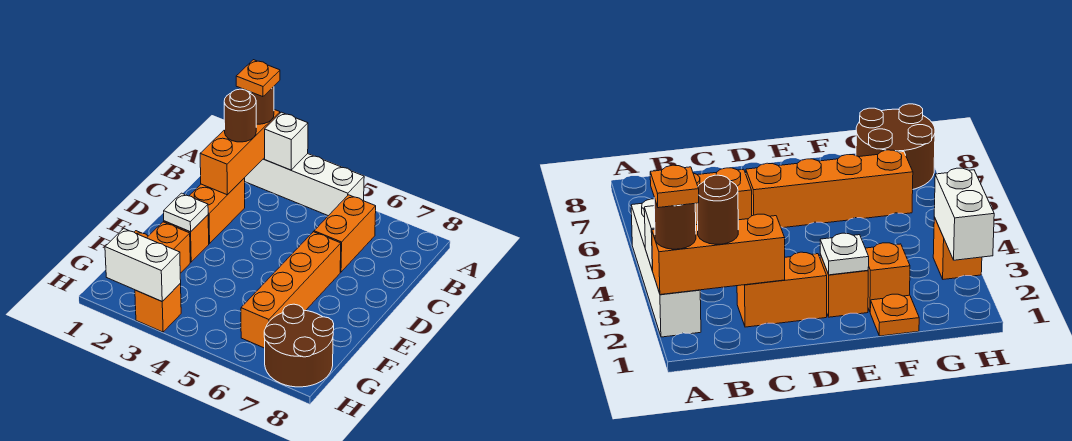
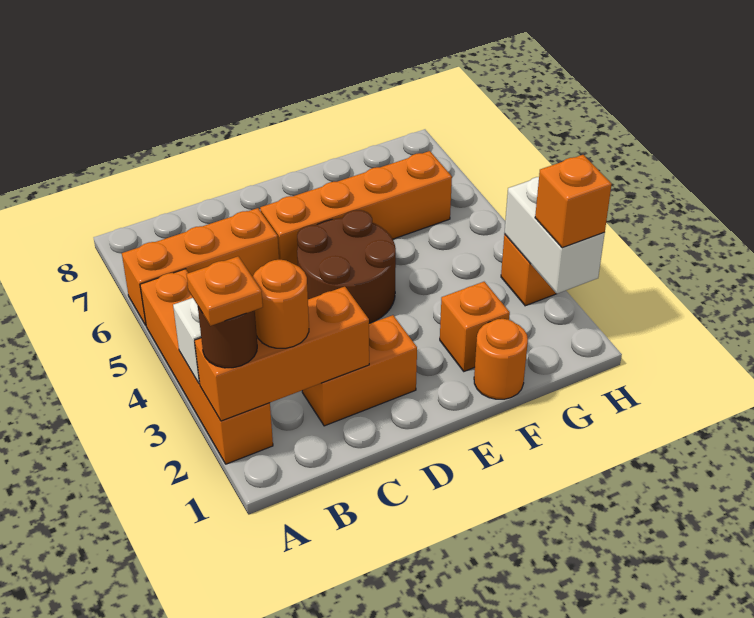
white brick A2:A5 level 1 -> orange brick A2:A5 level 1
brown round brick B2 level 3 -> orange round brick B2 level 3
orange brick B6:C6 level 1 -> orange brick A6:C6 level 1
orange brick E2 level 1 -> orange brick H2 level 3
white plate E2 level 2 -> none
orange plate F1 level 1 -> orange round brick F1 level 1
brown round brick G7:H8 level 1 -> brown round brick D4:E5 level 1

